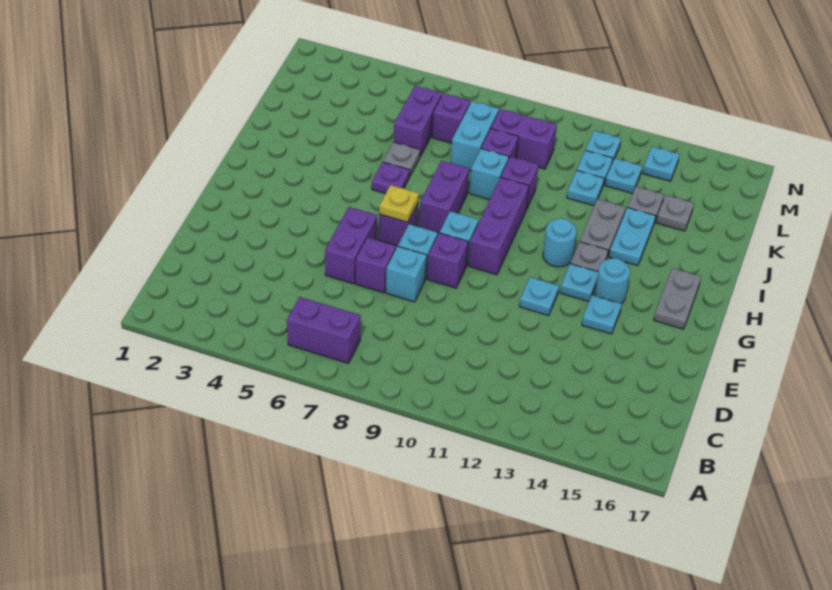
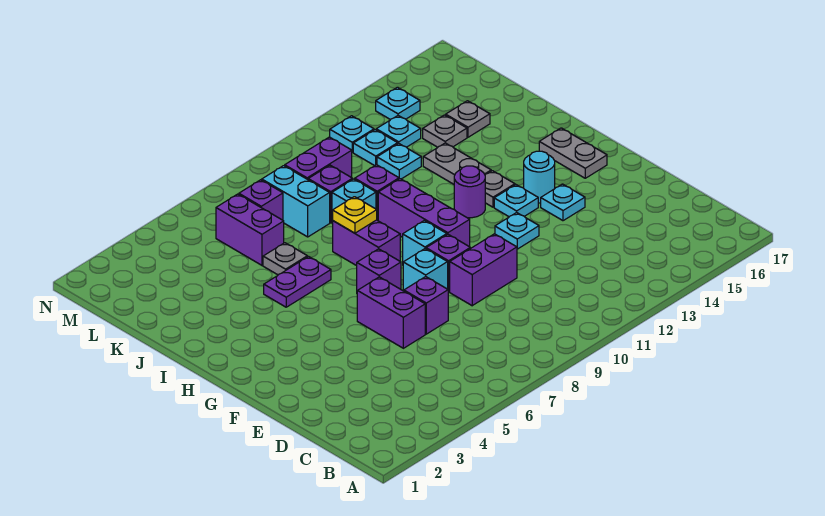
purple brick B6:B7 level 1 -> purple brick E9:E10 level 1
cyan brick E8 level 1 -> none
yellow plate G7 level 2 -> yellow plate I8 level 2
cyan round brick H12 level 1 -> purple round brick H12 level 1
purple plate I6 level 1 -> purple plate I5:I6 level 1
cyan plate I14:J14 level 1 -> none

